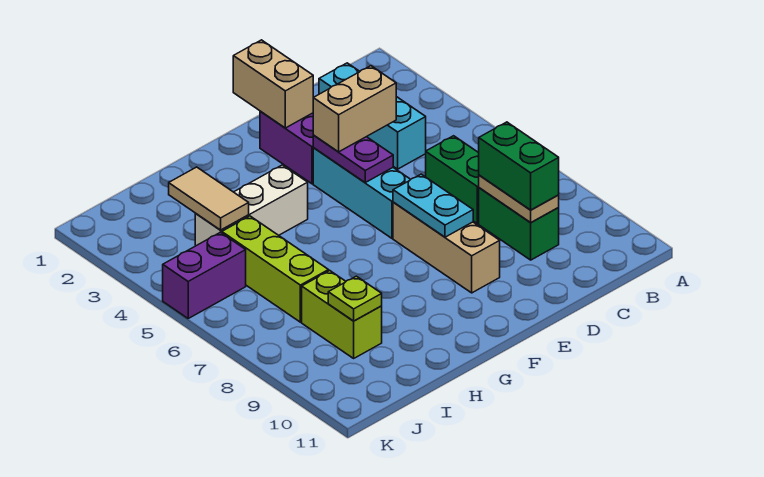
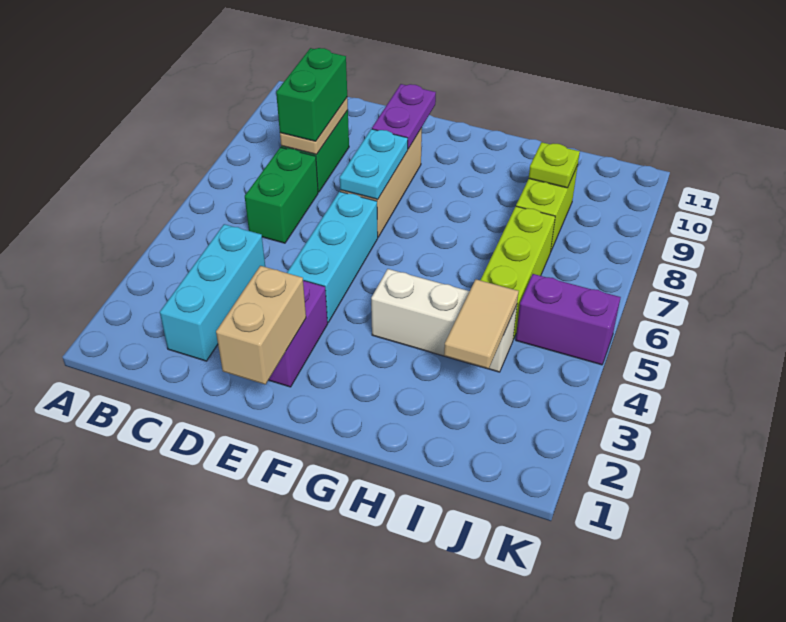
tan brick D4:E4 level 3 -> none
purple plate E4:E5 level 2 -> purple plate E9:E10 level 2

